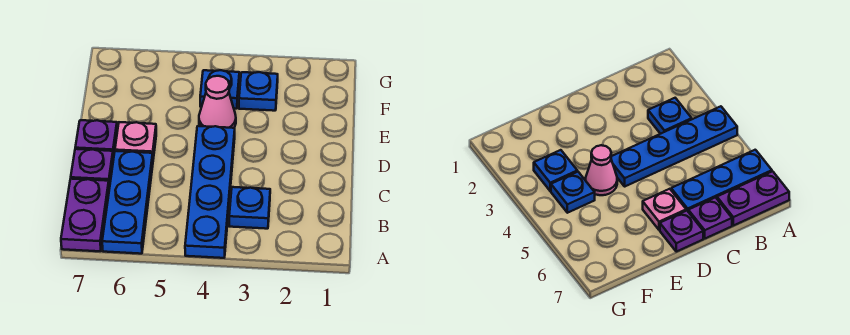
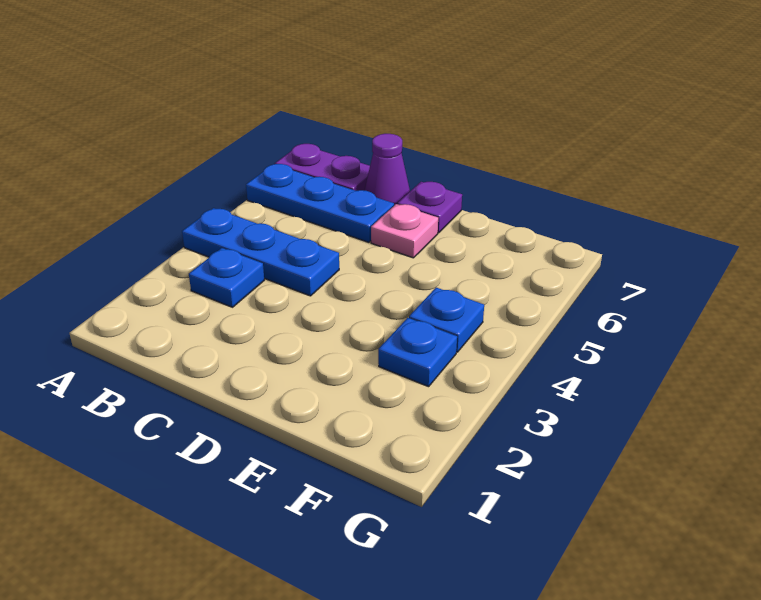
blue plate A4:D4 level 1 -> blue plate A4:C4 level 1
purple plate C7 level 1 -> purple cone C7 level 1
pink cone E4 level 1 -> none

